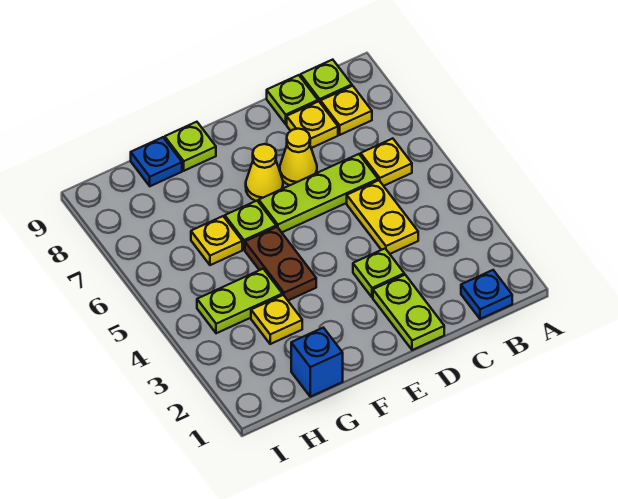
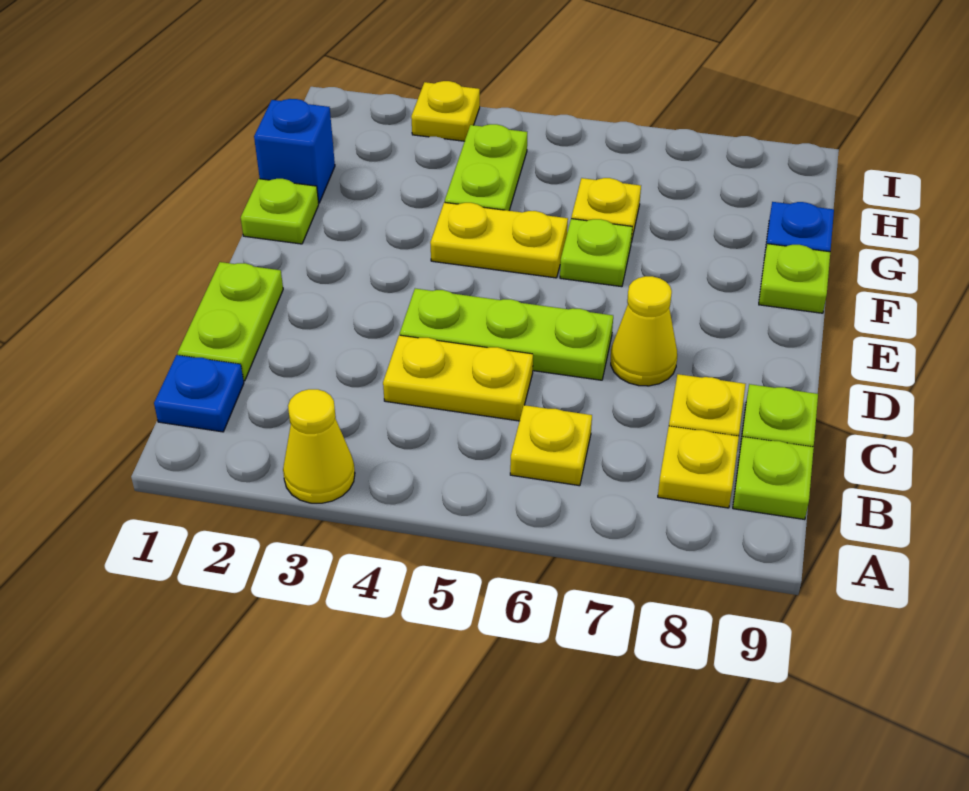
lime plate C6:E6 level 1 -> lime plate D4:D6 level 1
lime plate D1:D2 level 1 -> lime plate C1:D1 level 1
lime plate D3 level 1 -> lime plate F1 level 1
yellow cone E7 level 1 -> yellow cone A3 level 1
brown plate F4:F5 level 1 -> yellow plate F4:F5 level 1
yellow plate G3 level 1 -> yellow plate I3 level 1

